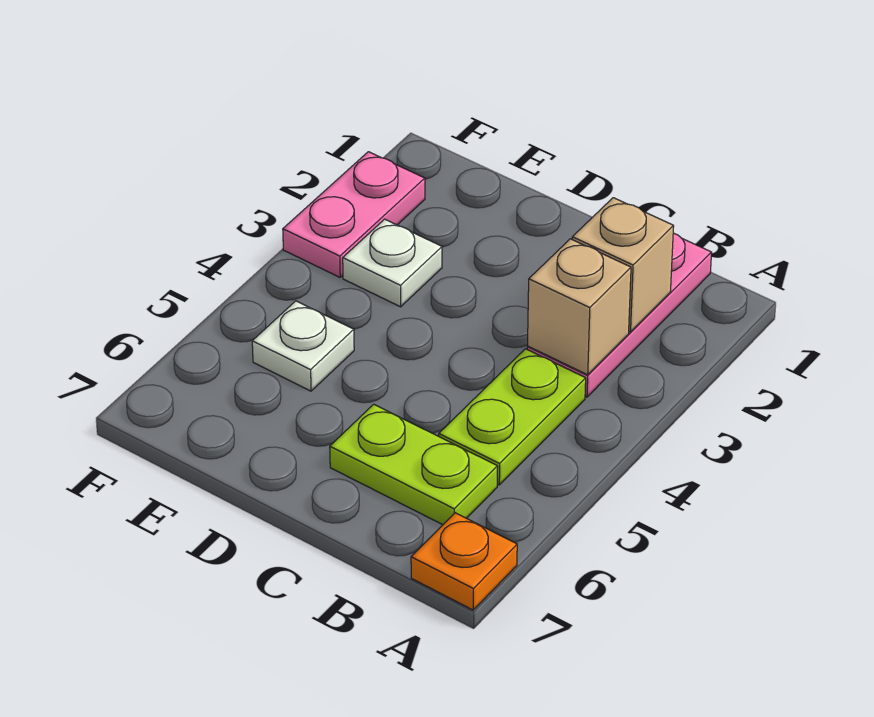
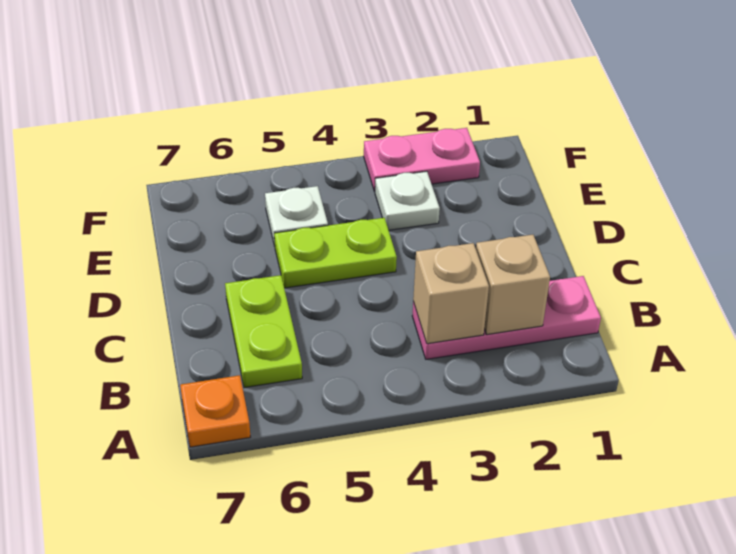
lime plate B4:B5 level 1 -> lime plate D4:D5 level 1

